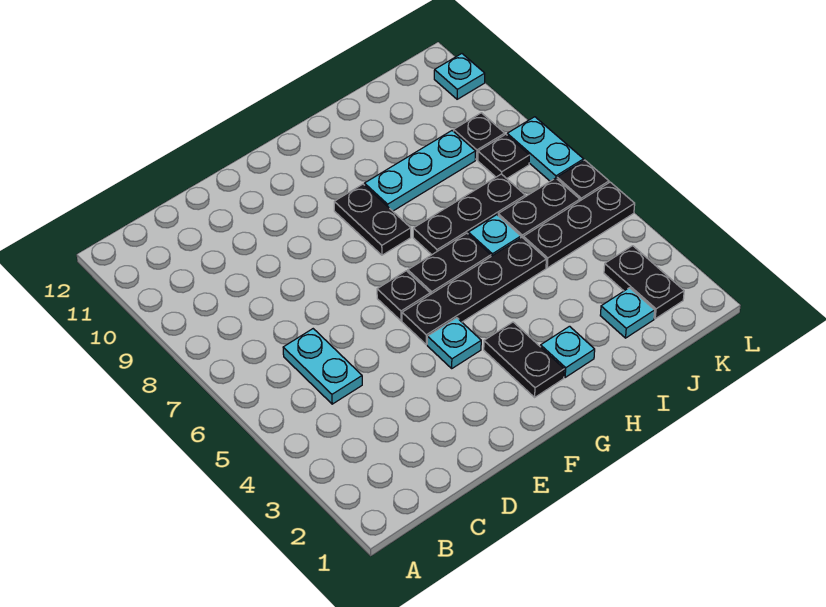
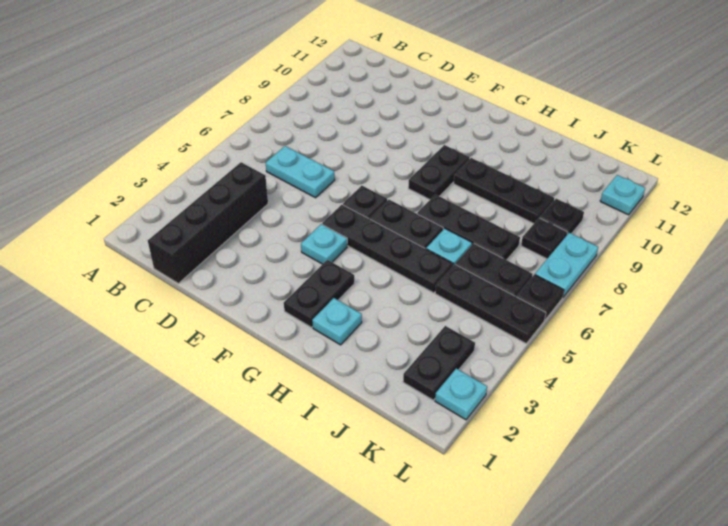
none -> black brick C1:C4 level 1
cyan plate C5:C6 level 1 -> cyan plate C6:D6 level 1
cyan plate H9:J9 level 1 -> black plate H9:J9 level 1
cyan plate J2 level 1 -> cyan plate L2 level 1

